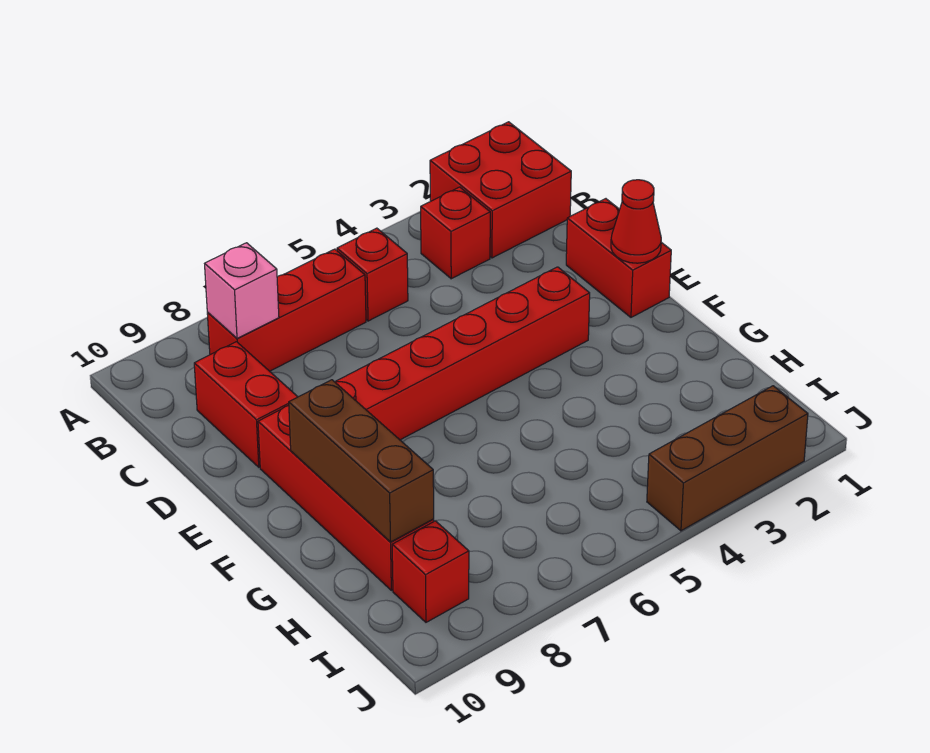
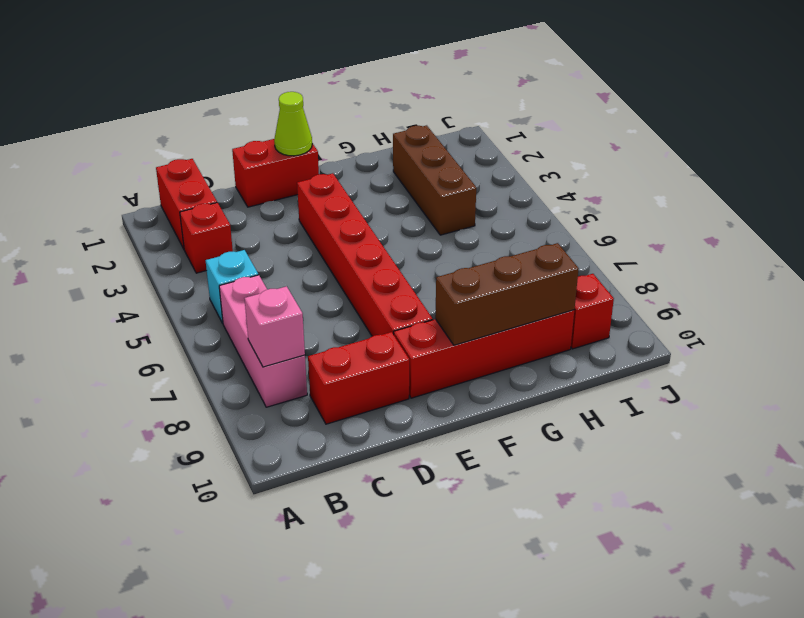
red brick A1:B2 level 1 -> red brick B1:B2 level 1
red brick B5 level 1 -> cyan brick B5 level 1
red brick B6:B8 level 1 -> pink brick B6:B8 level 1
red cone E1 level 2 -> lime cone E1 level 2
brown brick J2:J4 level 1 -> brown brick H2:H4 level 1

